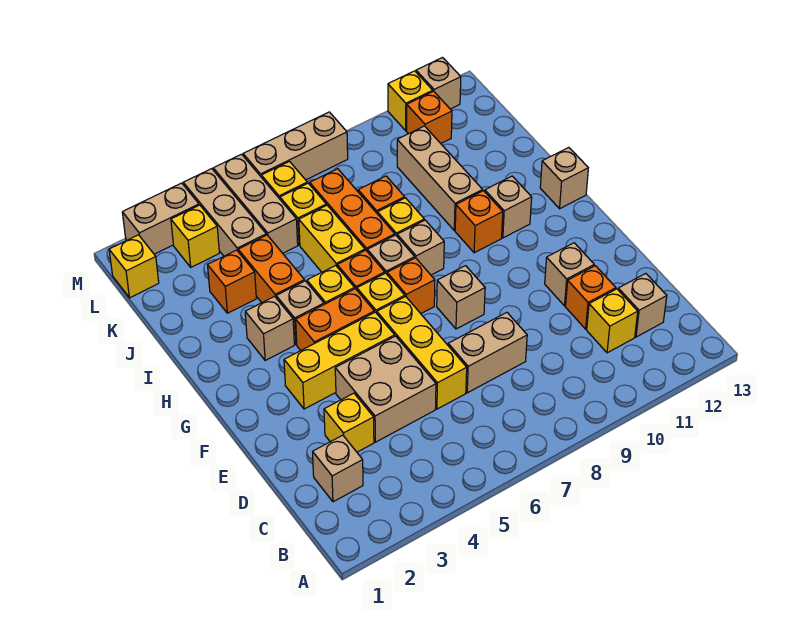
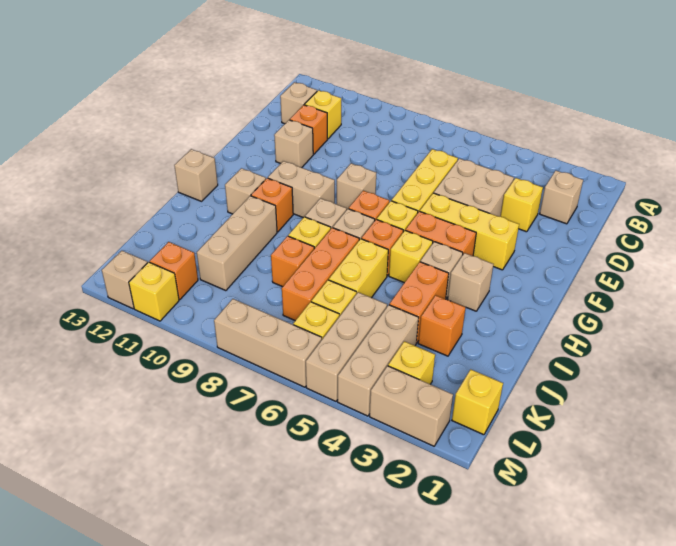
tan brick D7:D8 level 1 -> tan brick G9:G10 level 1

